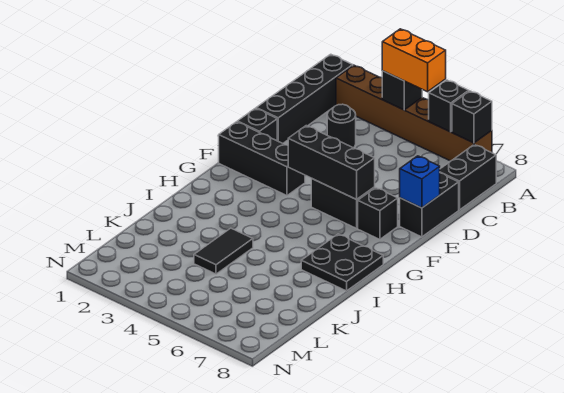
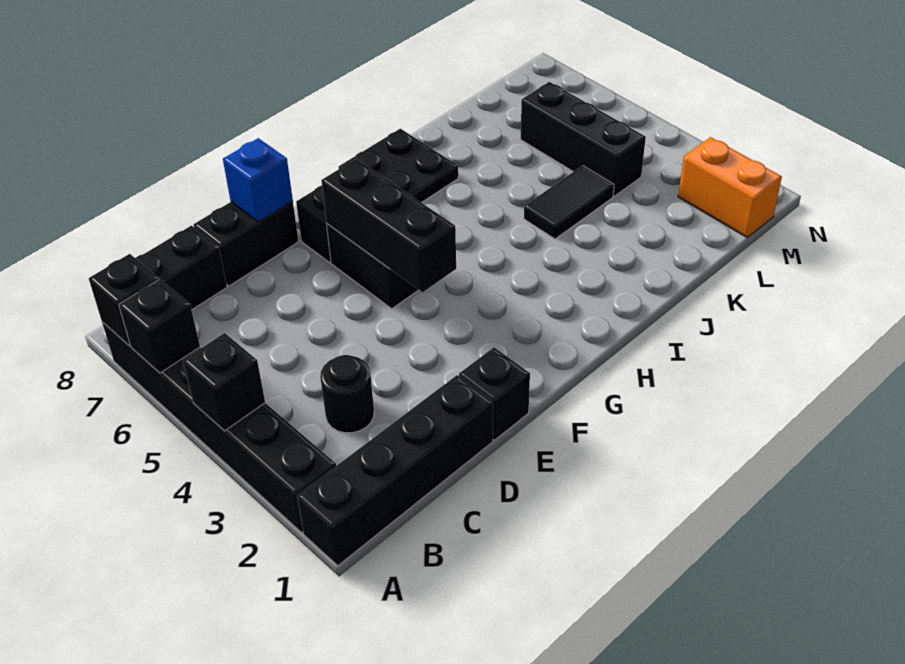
brown brick A2:A7 level 1 -> black brick A2:A7 level 1
orange brick A4:A5 level 3 -> orange brick M1:M2 level 1
black brick F1:F3 level 1 -> black brick L4:L6 level 1

